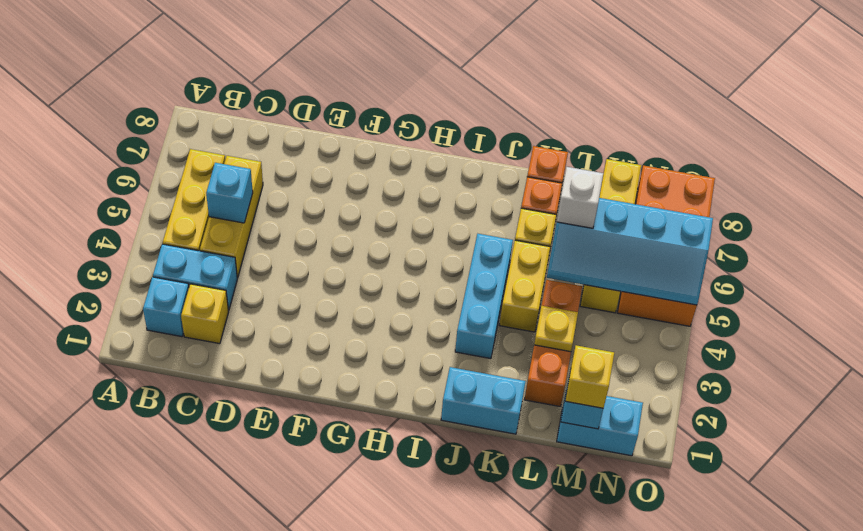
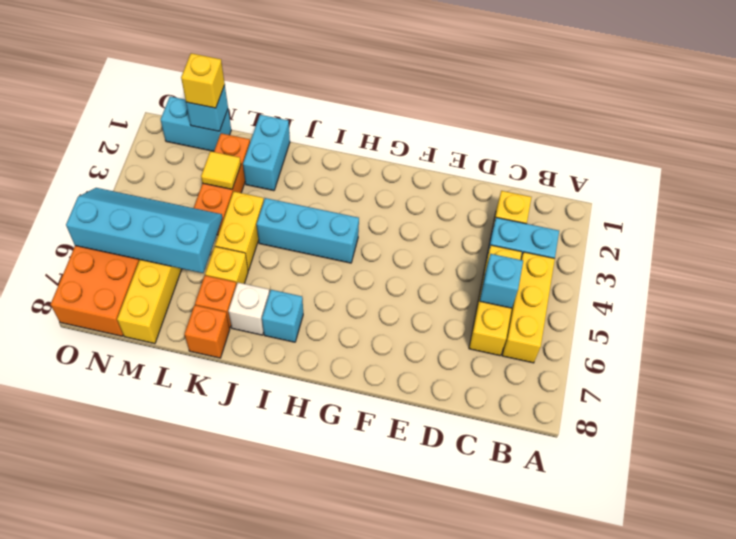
cyan brick B2 level 1 -> cyan brick I7 level 1
cyan brick J1:K1 level 1 -> cyan brick K1:K2 level 1
cyan brick J3:J5 level 1 -> cyan brick H4:J4 level 1
yellow plate L3 level 2 -> yellow tile L3 level 2
white brick L6 level 3 -> white brick J7 level 1

